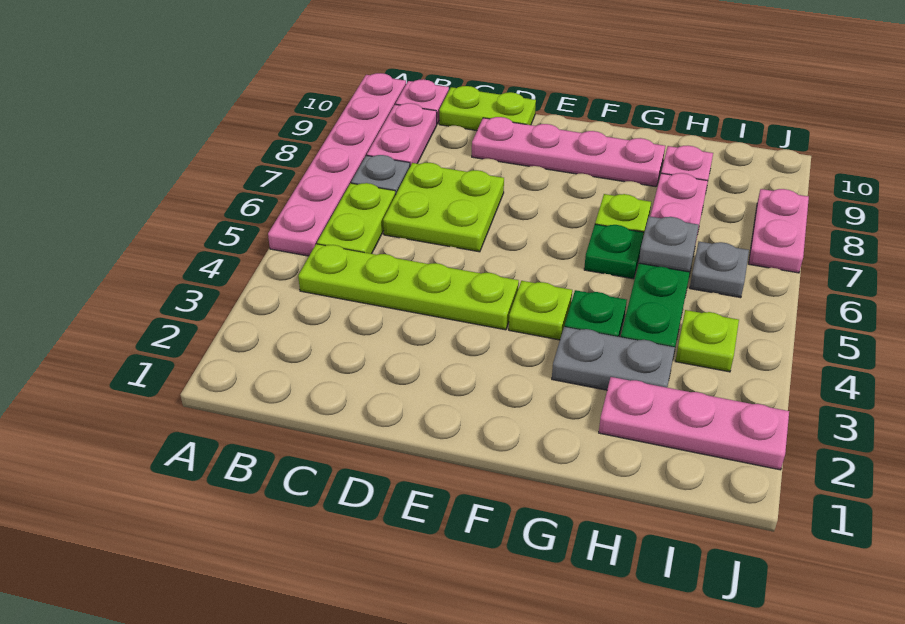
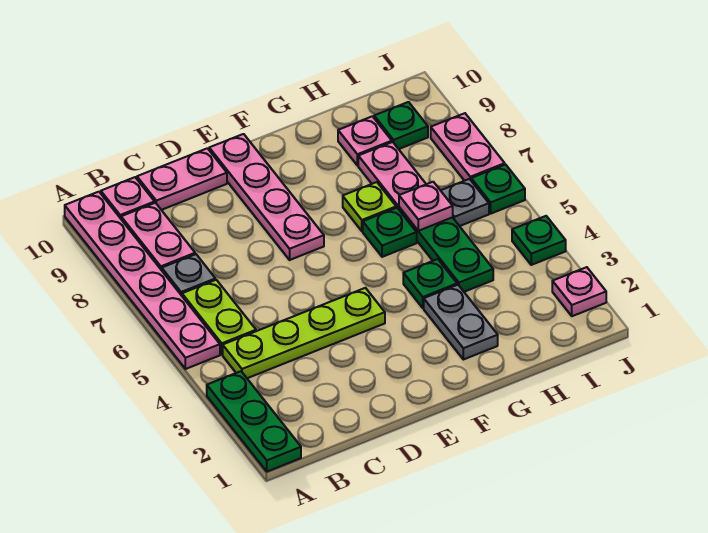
none -> green plate A1:A3 level 1
lime plate C6:D7 level 1 -> none
lime plate C10:D10 level 1 -> pink plate C10:D10 level 1
pink plate D9:G9 level 1 -> pink plate E7:E10 level 1
lime plate F4 level 1 -> none
grey plate G3:H3 level 1 -> grey plate G2:G3 level 1
pink plate H2:J2 level 1 -> pink plate J2 level 1
grey plate H6 level 2 -> pink plate H6 level 2
lime plate I4 level 1 -> none
none -> green plate I9 level 1
none -> green plate J4 level 1
none -> green plate J6 level 1

